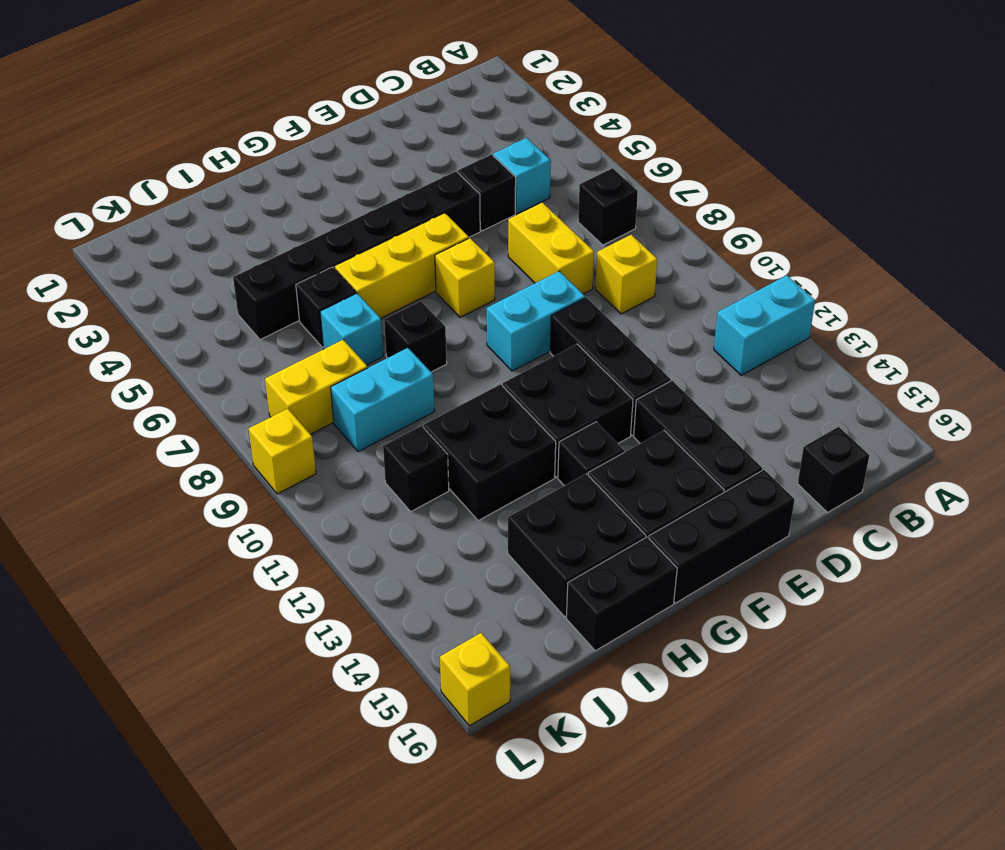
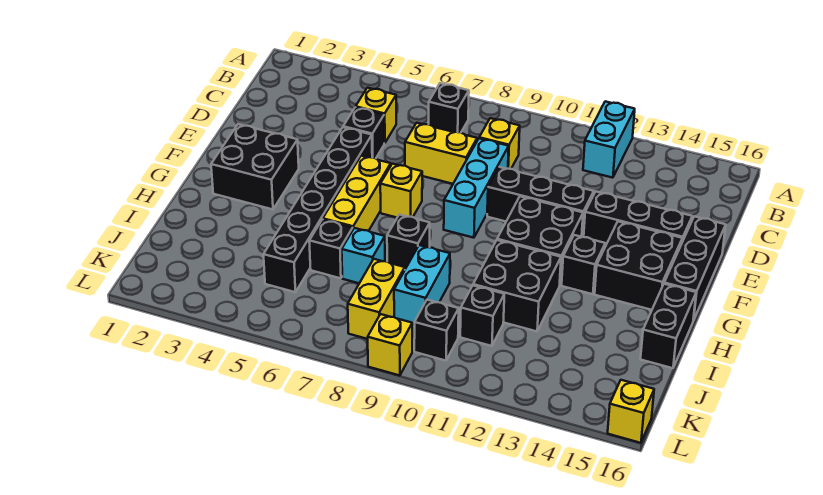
cyan brick C5 level 1 -> yellow brick C5 level 1
black brick C16 level 1 -> black brick K10 level 1
cyan brick E9:F9 level 1 -> cyan brick D9:F9 level 1
black brick H14:I15 level 1 -> black brick F2:G3 level 1

